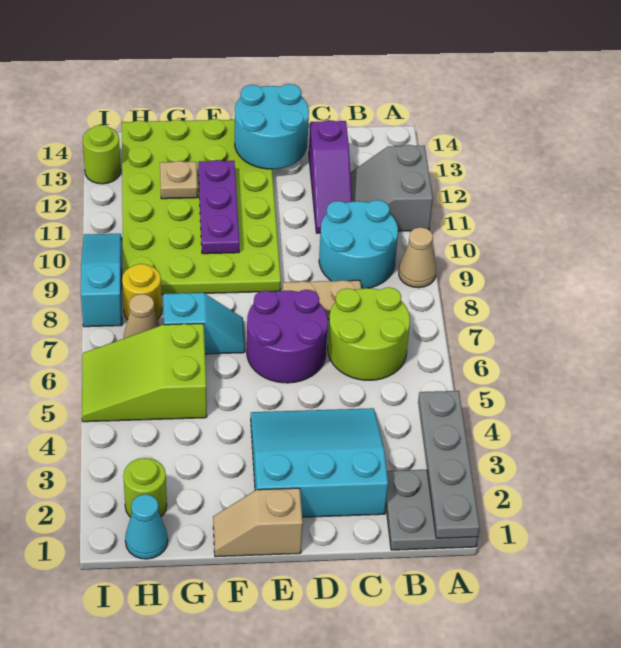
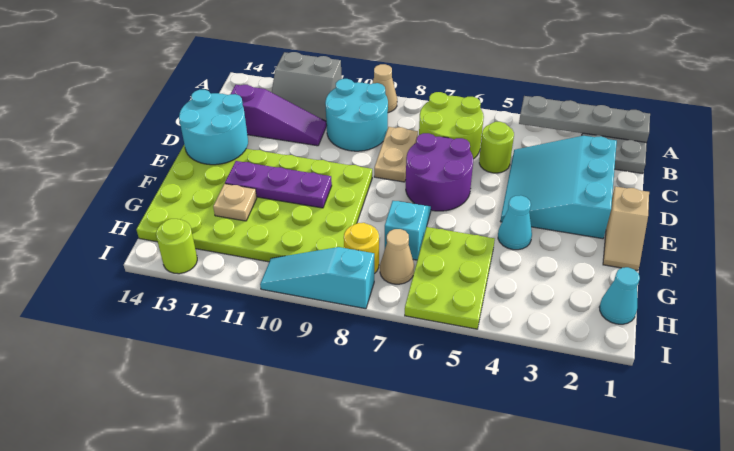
none -> cyan cone F4 level 1
lime slope G5:I6 level 1 top G -> lime plate G5:I6 level 1
lime round brick H2 level 1 -> lime round brick C5 level 1

